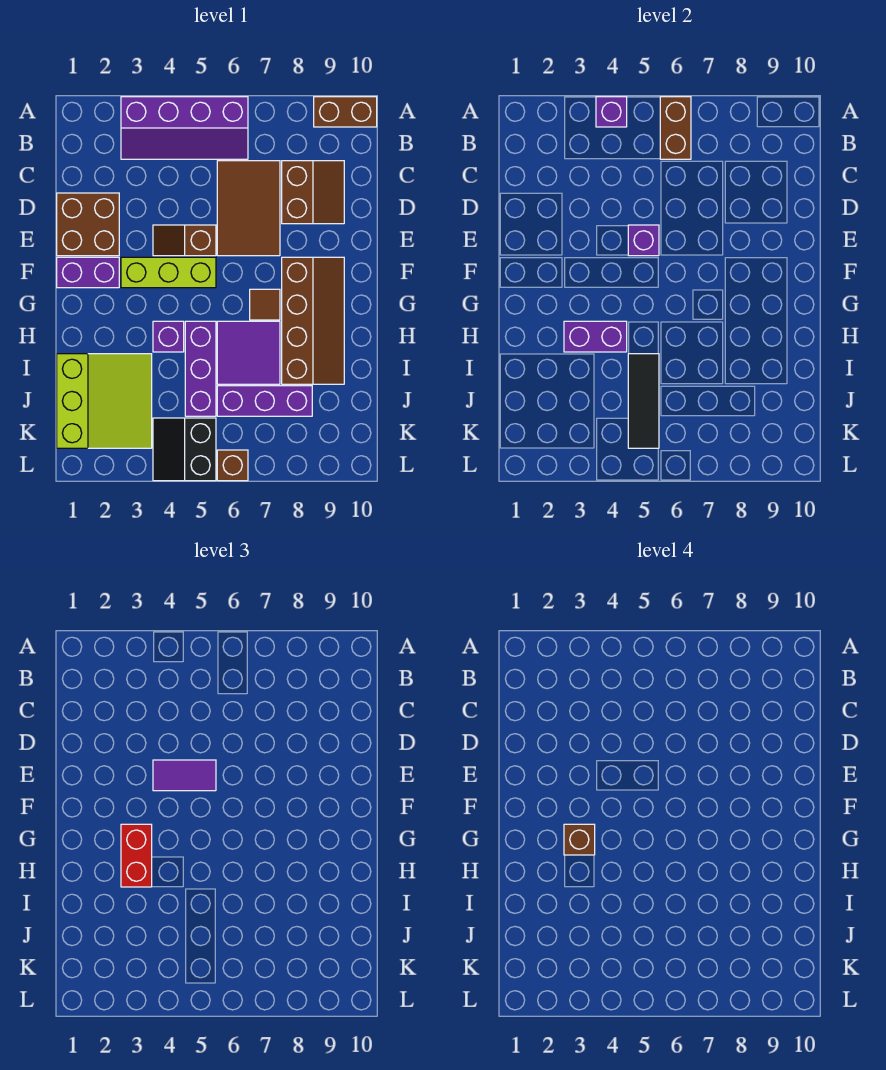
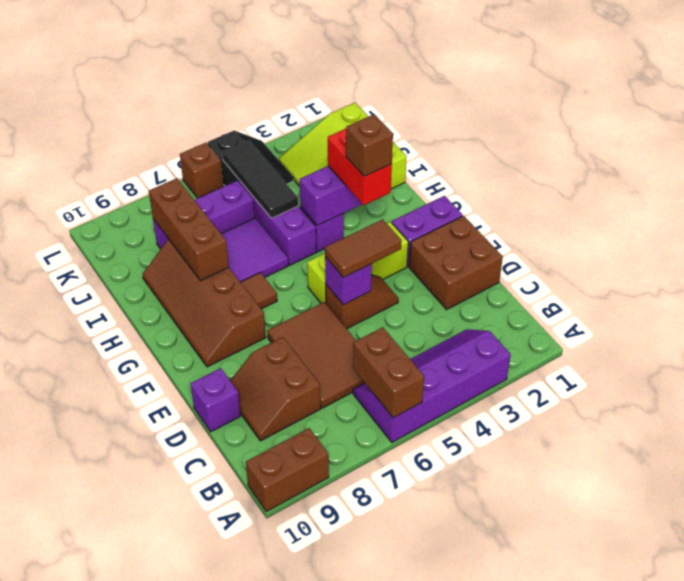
purple brick A4 level 2 -> purple brick D10 level 1
purple tile E4:E5 level 3 -> brown tile E4:E5 level 3
none -> brown brick H8:J8 level 2

